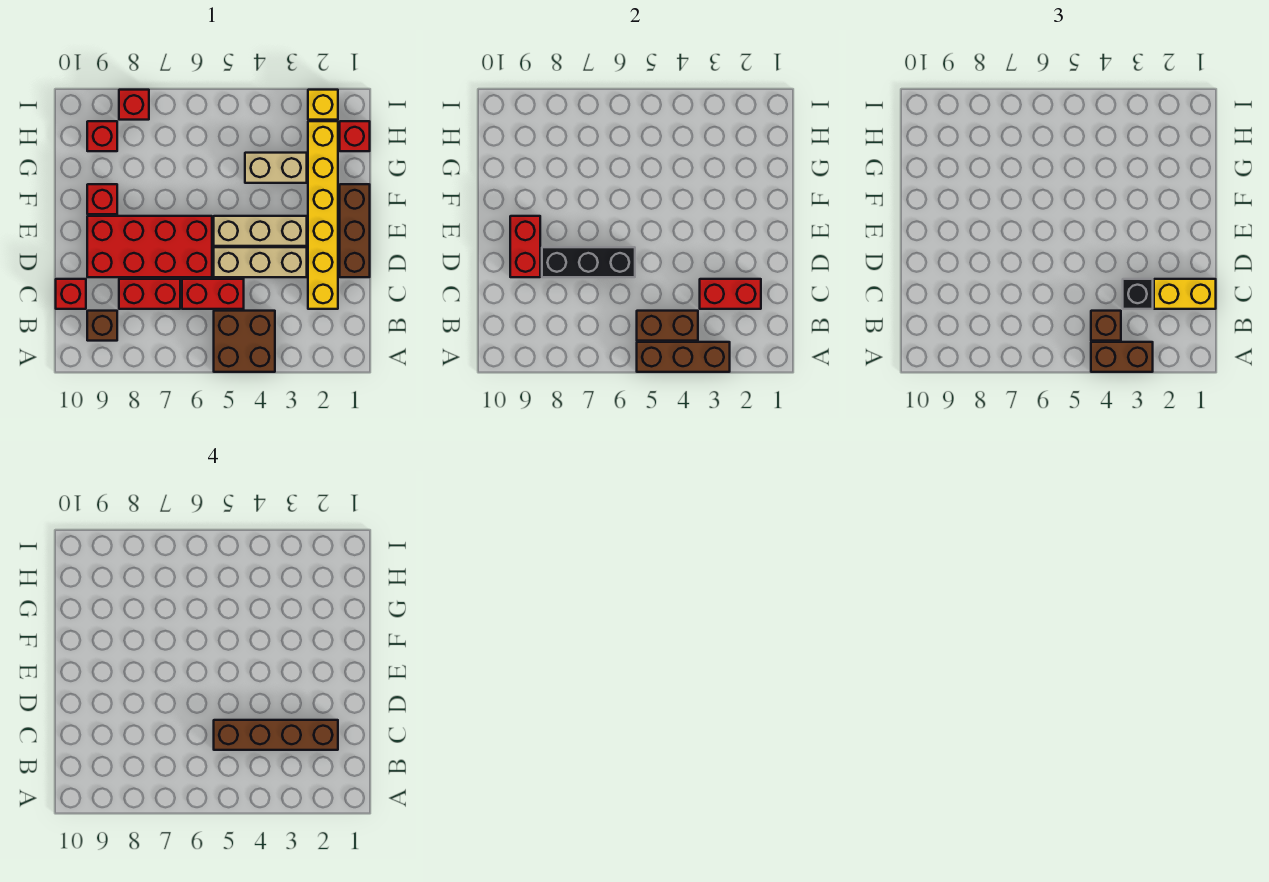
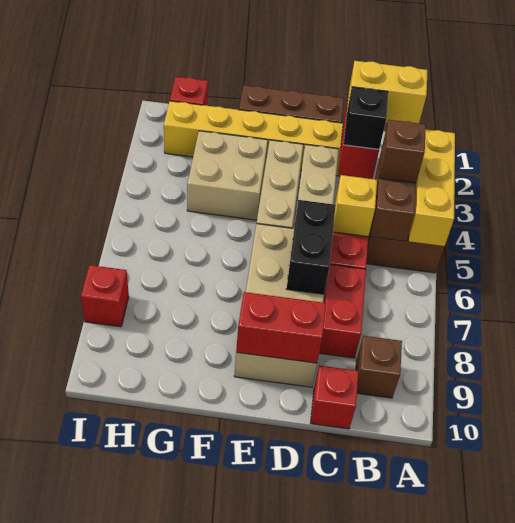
brown brick A3:A5 level 2 -> yellow brick A3:A5 level 2
brown brick A3:A4 level 3 -> none
yellow brick C1:C2 level 3 -> yellow brick B2:C2 level 3
brown brick C2:C5 level 4 -> none
red brick D6:E9 level 1 -> tan brick D6:E9 level 1
black brick D6:D8 level 2 -> black brick D6:D7 level 2
red brick F9 level 1 -> none
tan brick G3:G4 level 1 -> tan brick F3:G4 level 1
red brick H9 level 1 -> none
yellow brick I2 level 1 -> yellow brick C5 level 2

